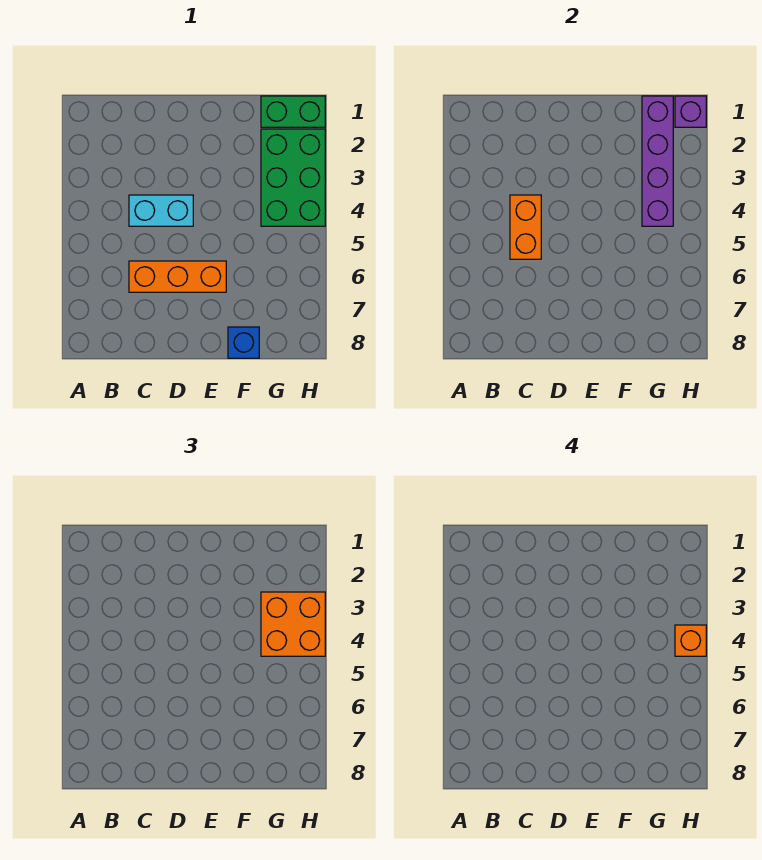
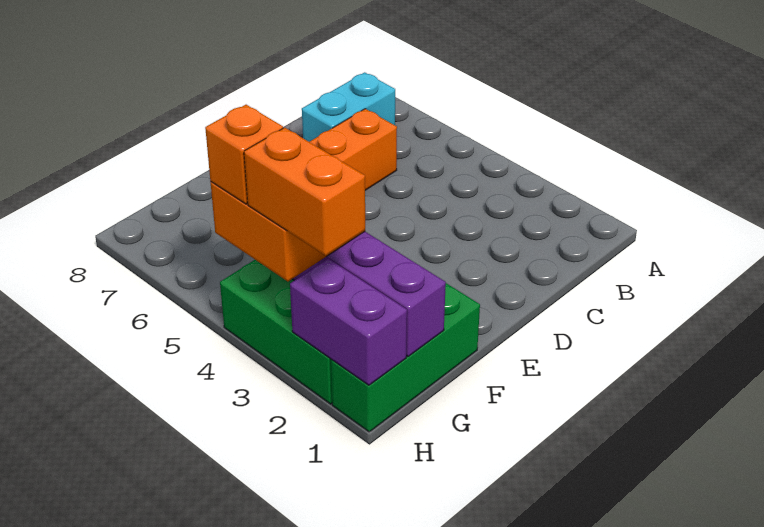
cyan brick C4:D4 level 1 -> cyan brick B7:C7 level 1
orange brick C4:C5 level 2 -> orange brick H2:H3 level 4
blue brick F8 level 1 -> none
green brick G1:H1 level 1 -> green brick F1:H1 level 1
purple brick H1 level 2 -> purple brick H1:H2 level 2

